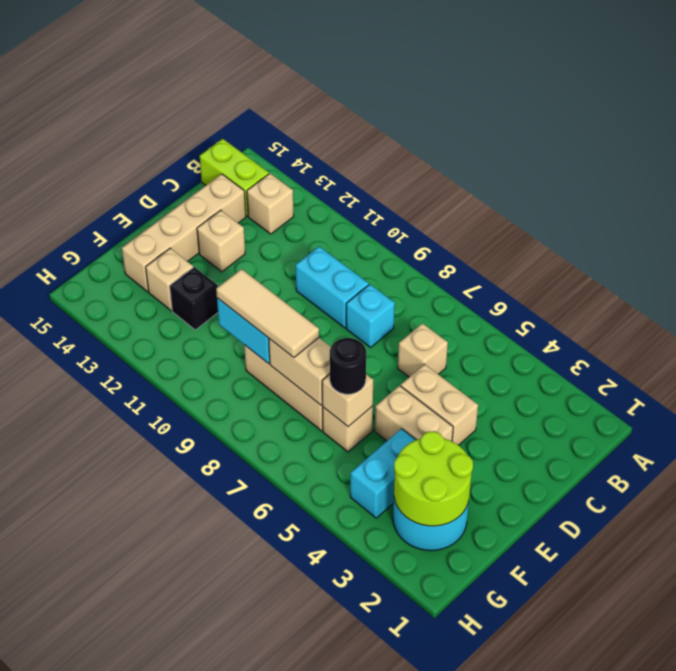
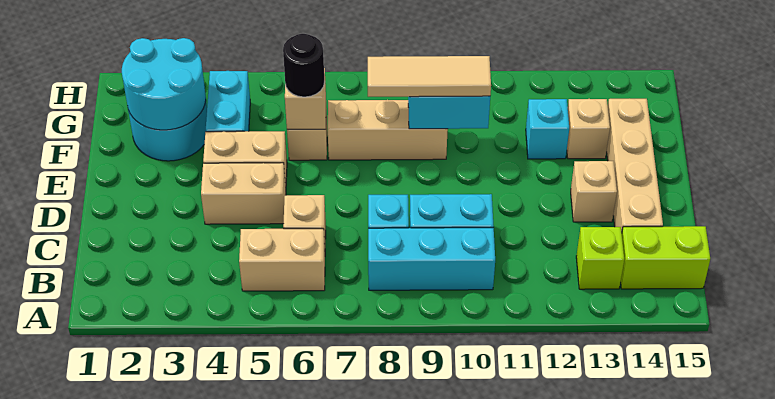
none -> cyan brick B8:B10 level 1
tan brick B13 level 1 -> lime brick B13 level 1
lime round brick F2:G3 level 2 -> cyan round brick F2:G3 level 2
tan brick F7:F8 level 2 -> tan brick B5:B6 level 1
black brick F12 level 1 -> cyan brick F12 level 1

